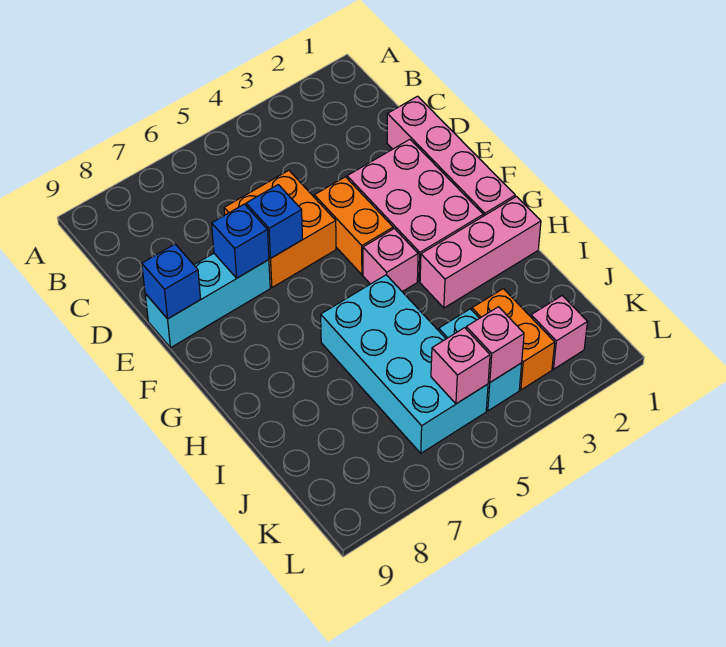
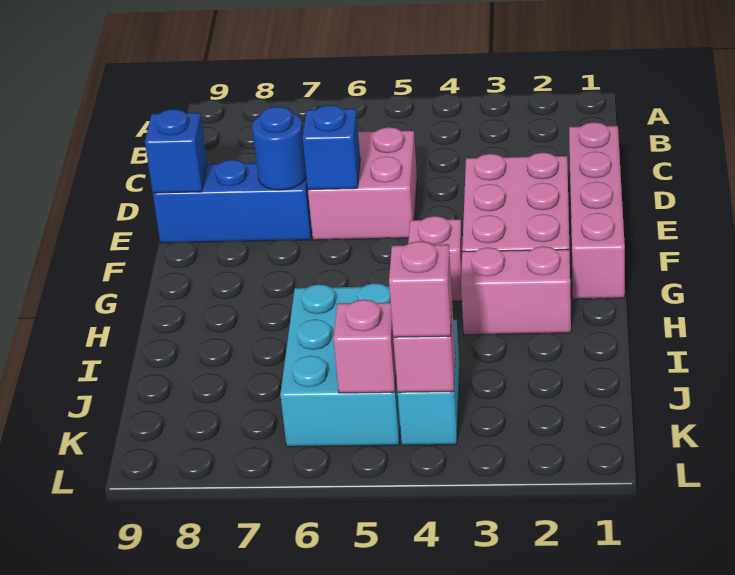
orange brick D5:E6 level 1 -> pink brick D5:E6 level 1
orange brick E4:F4 level 1 -> none
cyan brick E7:E9 level 1 -> blue brick E7:E9 level 1
blue brick E7 level 2 -> blue round brick E7 level 2
pink brick H1:H3 level 1 -> pink brick H2:H3 level 1
cyan brick H5:K6 level 1 -> cyan brick I5:K6 level 1
orange brick J3:K3 level 1 -> none
pink brick K2 level 1 -> pink brick K4 level 3

